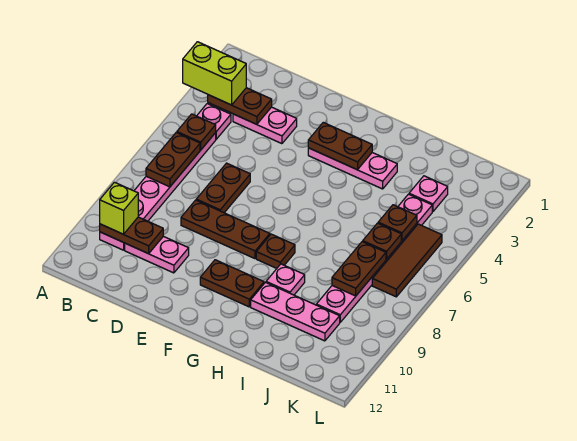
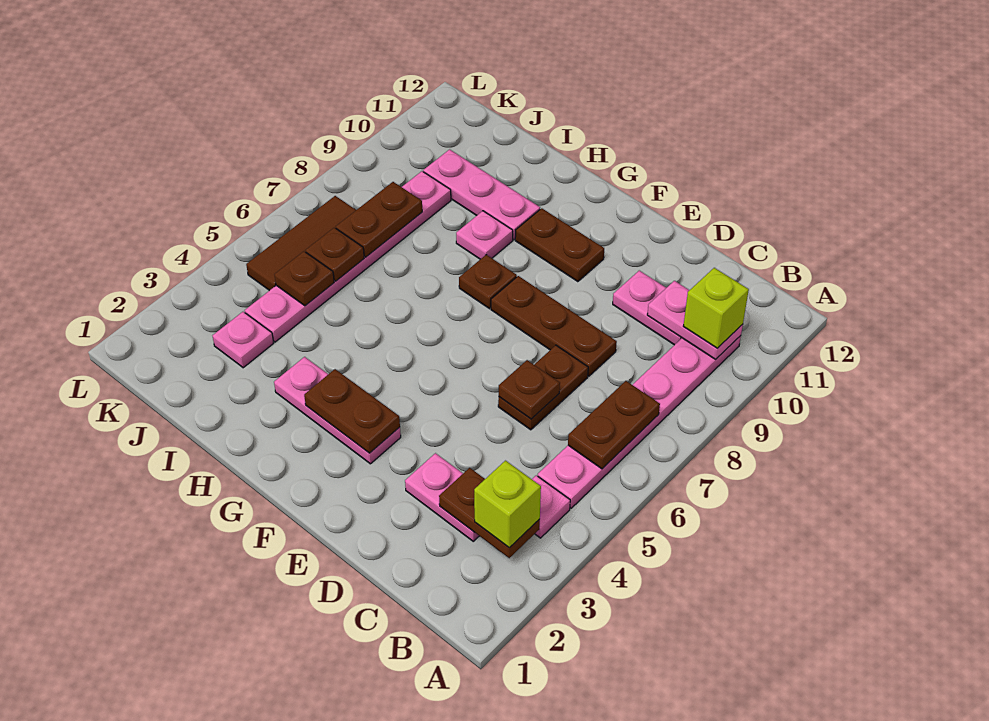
lime brick A3:B3 level 3 -> lime brick B3 level 3
brown plate B5 level 2 -> brown plate D6 level 2
brown plate B10:C10 level 2 -> pink plate B10:C10 level 2

